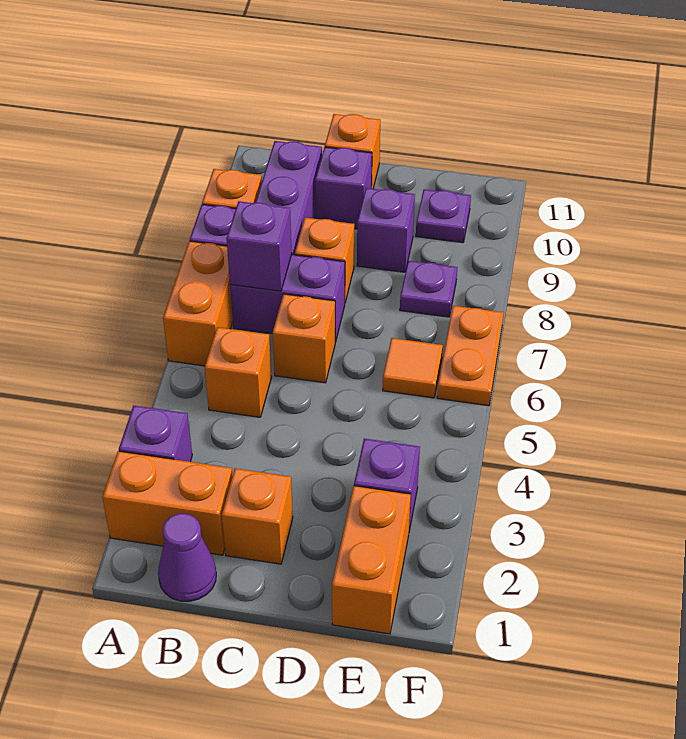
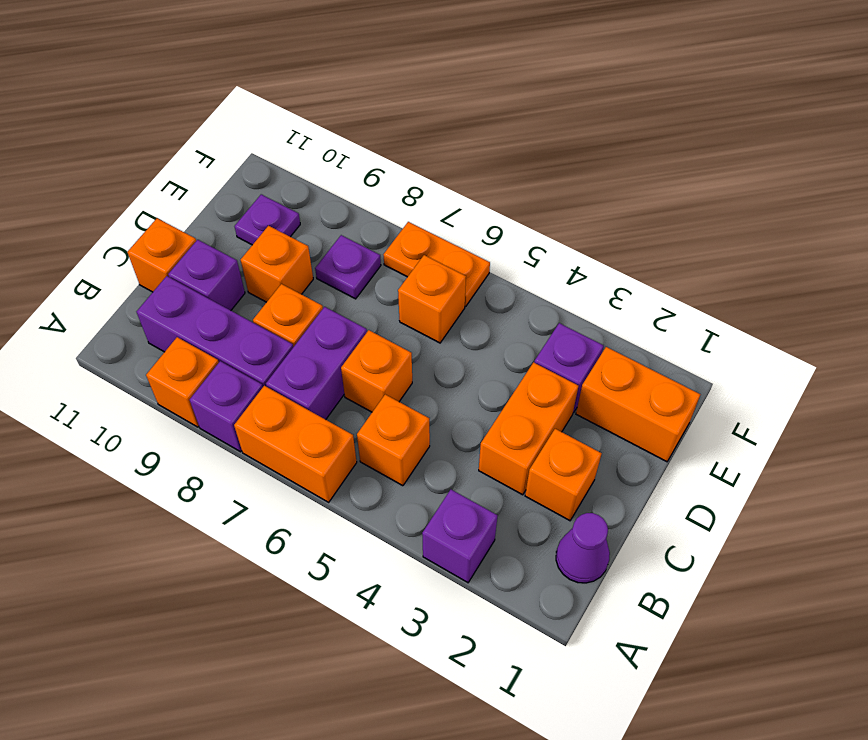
orange brick A2:B2 level 1 -> orange brick C3:D3 level 1
purple brick B7 level 2 -> none
purple brick D9 level 1 -> orange brick D9 level 1
orange tile E6 level 1 -> orange brick E6 level 1

